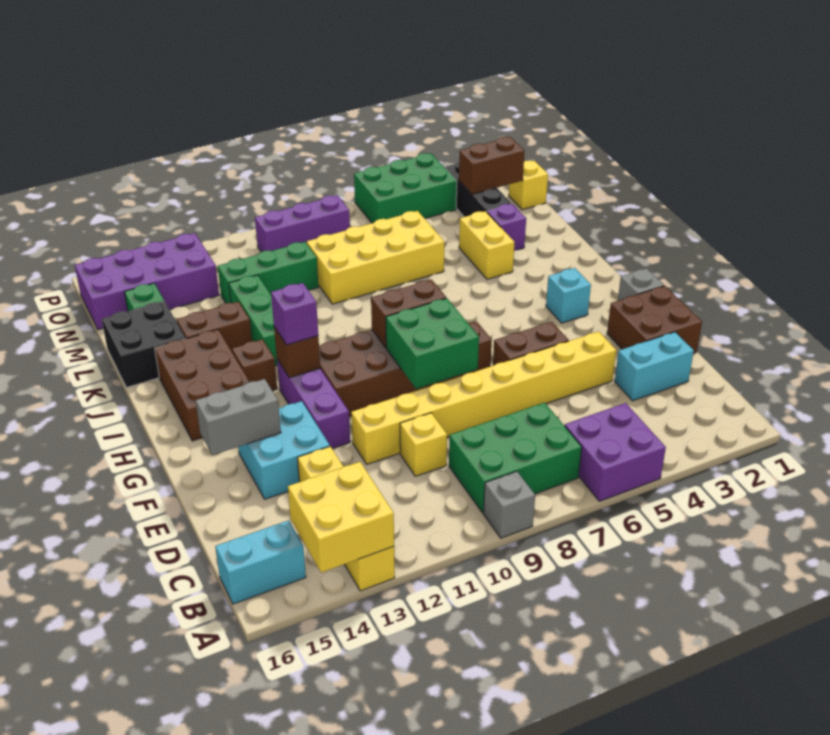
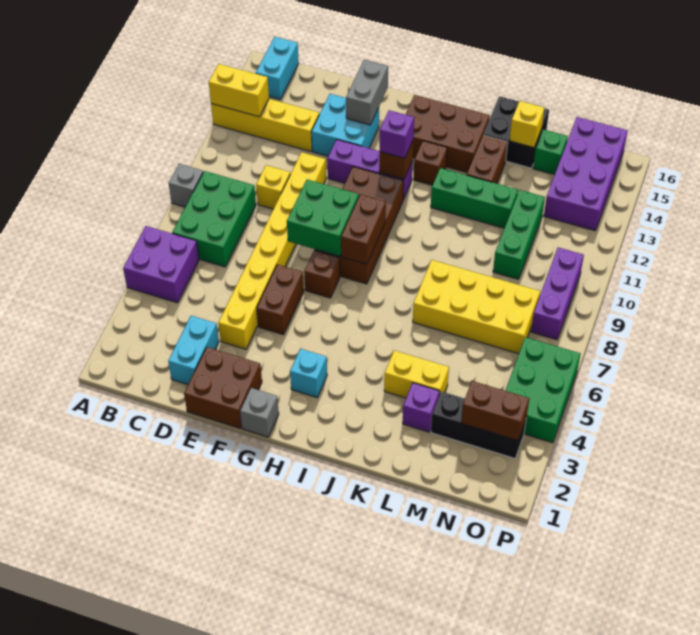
yellow brick A13:B14 level 2 -> yellow brick A13:B13 level 2
yellow brick L6:M9 level 1 -> yellow brick K7:N8 level 1
yellow brick N1 level 1 -> yellow brick L15 level 2
brown brick N2:N3 level 2 -> brown brick N3:O3 level 2

